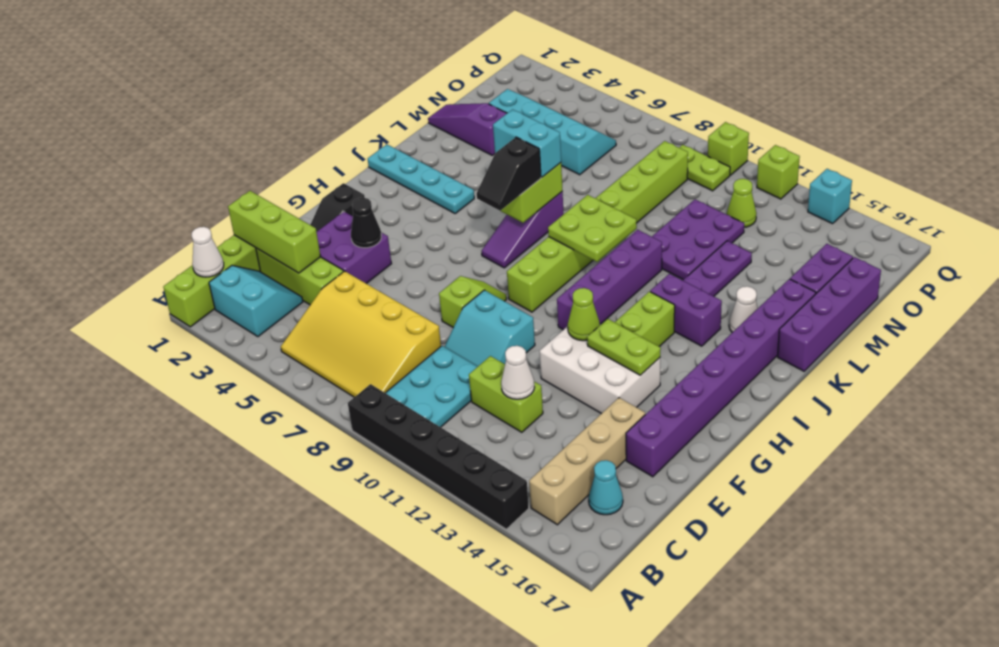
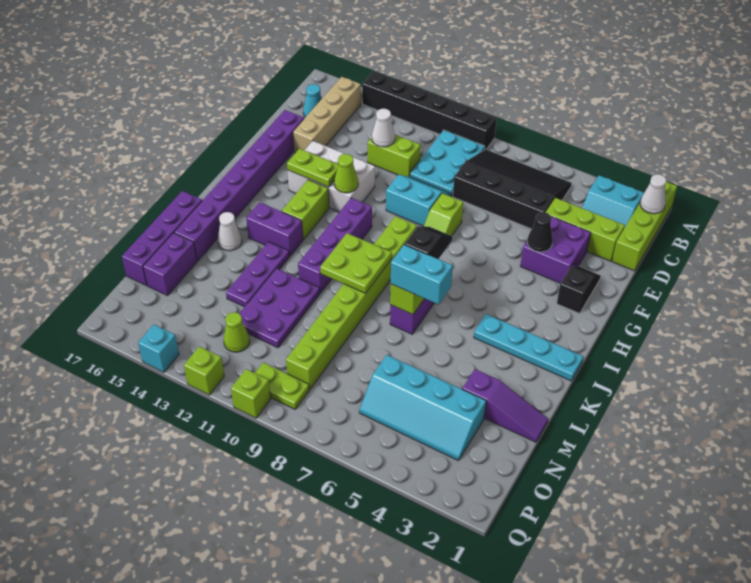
yellow slope B5:D8 level 1 top D -> black slope B5:D8 level 1 top D
lime brick D1:D3 level 2 -> none

